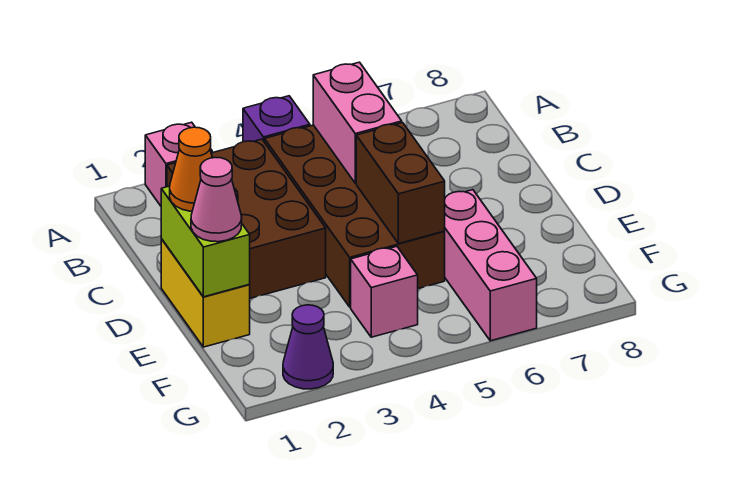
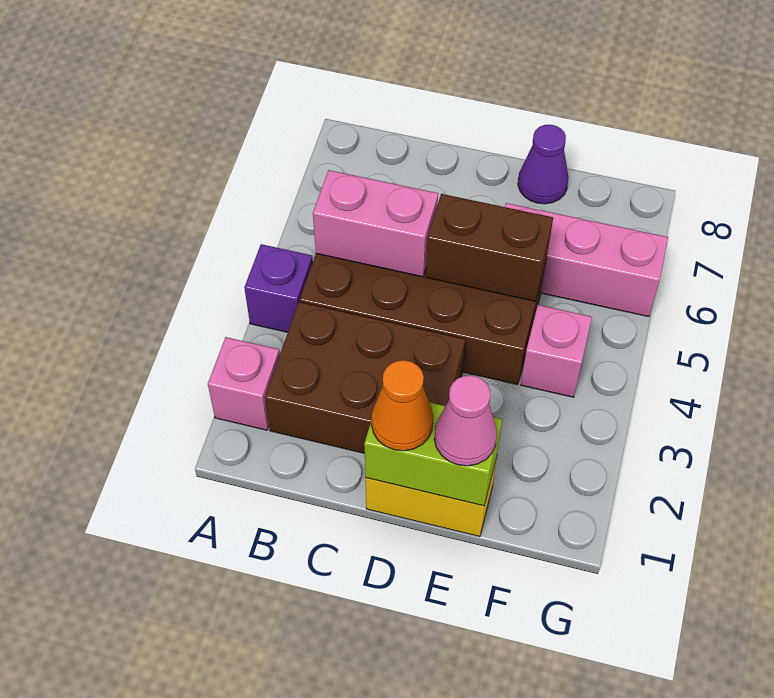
purple cone G2 level 1 -> purple cone E8 level 1

